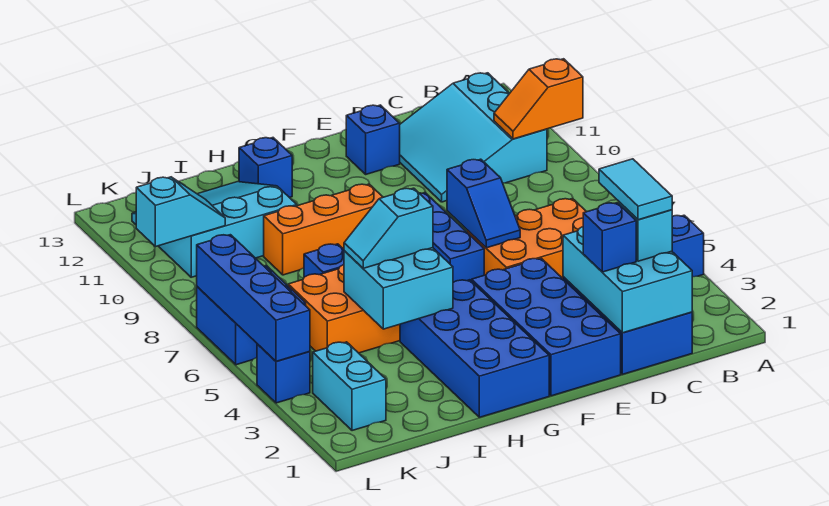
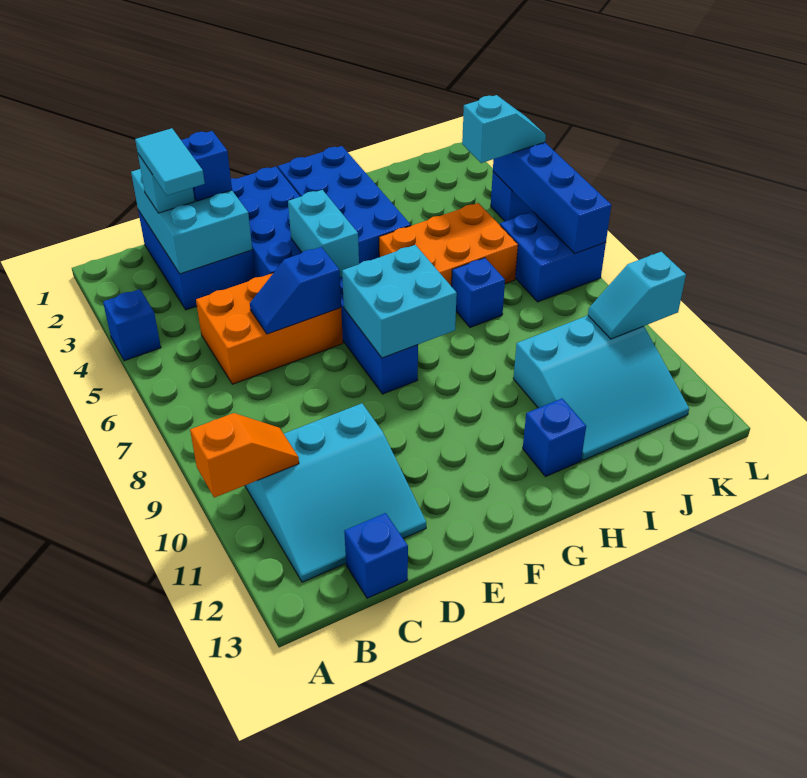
cyan slope B10:D12 level 1 top B -> cyan slope B10:D12 level 1 top 10
blue slope E6:E7 level 2 top 7 -> blue slope D6:E6 level 2 top E
blue brick E12 level 1 -> blue brick C13 level 1
orange brick G9:I9 level 1 -> none
cyan brick H4:I5 level 2 -> cyan brick F7:G8 level 2
cyan slope H5:I5 level 3 top H -> cyan slope K4:L4 level 3 top K
cyan brick K2:K3 level 1 -> cyan brick F4:F5 level 2

